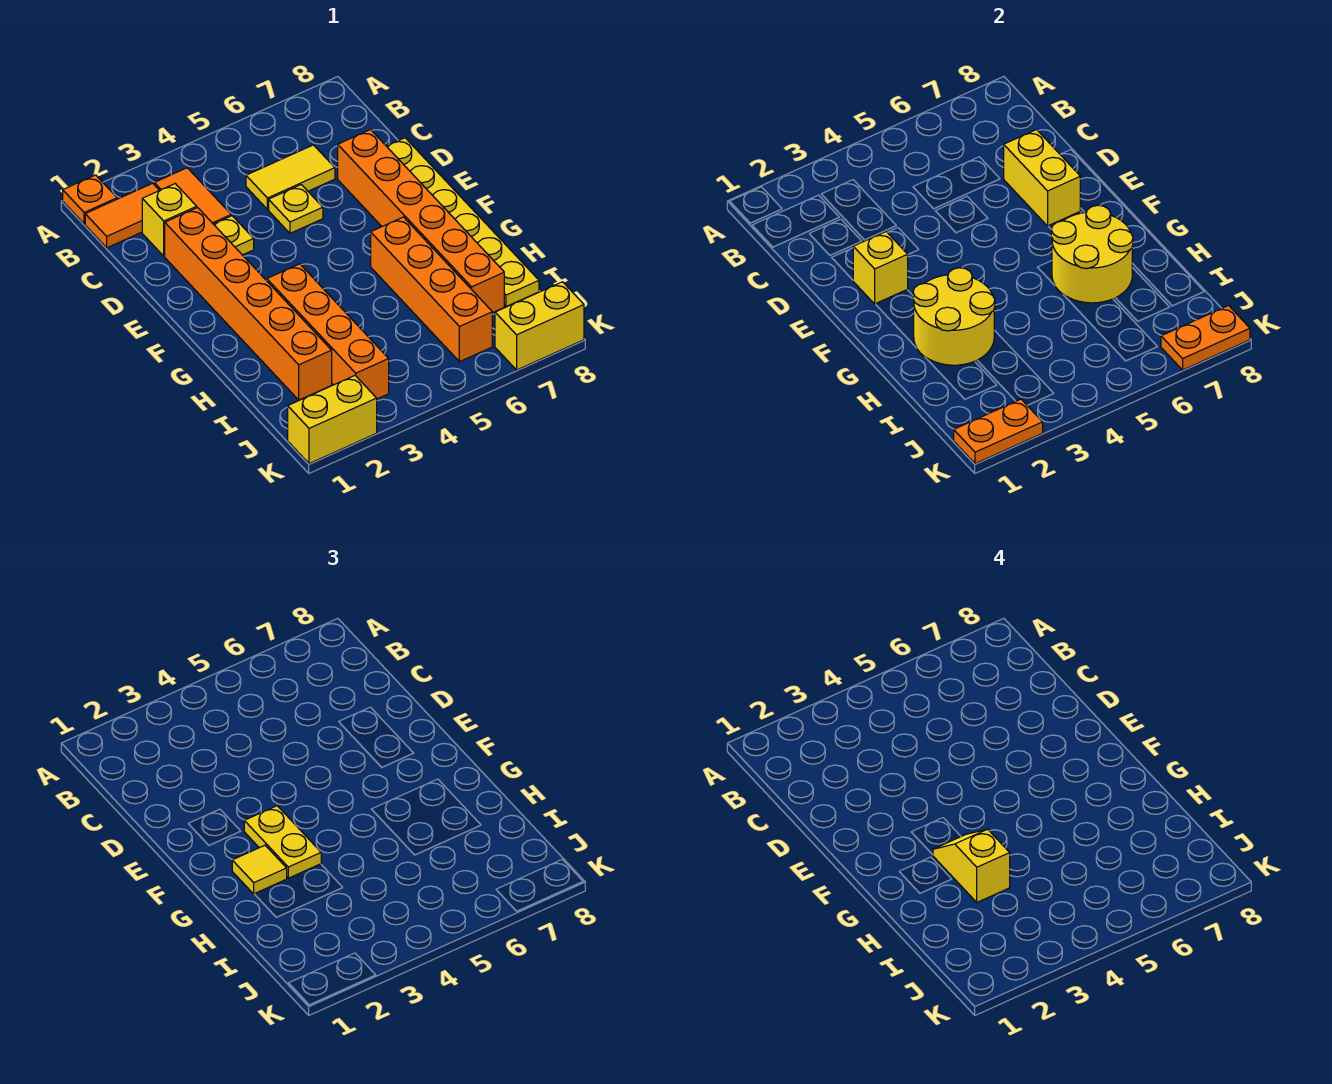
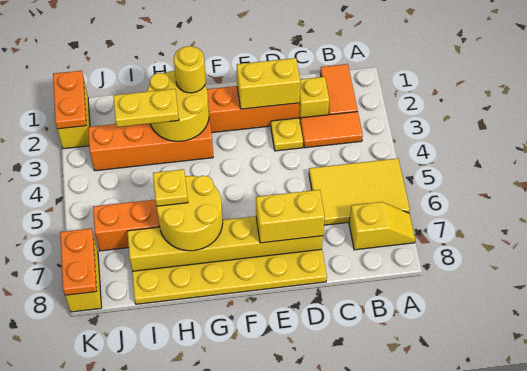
orange plate A1 level 1 -> none
yellow tile C5:C6 level 1 -> yellow tile A5:C6 level 1
yellow plate D5 level 1 -> yellow plate H6 level 3
orange brick D7:I7 level 1 -> yellow brick D7:I7 level 1
yellow brick E2 level 2 -> yellow brick D2:E2 level 2
yellow plate F3:G3 level 3 -> yellow plate H3:I3 level 3
yellow tile G2 level 3 -> yellow round brick G2 level 3
yellow slope G3:H3 level 4 top H -> yellow slope A7:B7 level 1 top B

